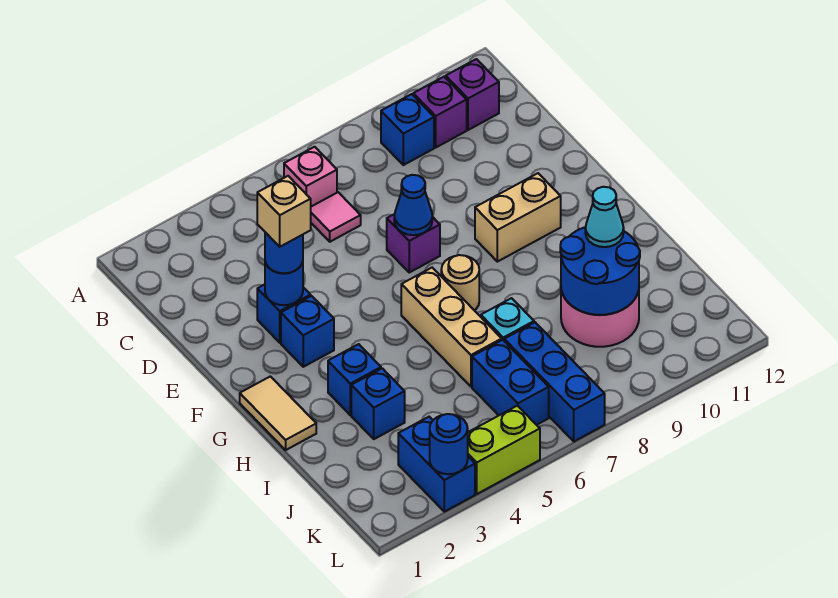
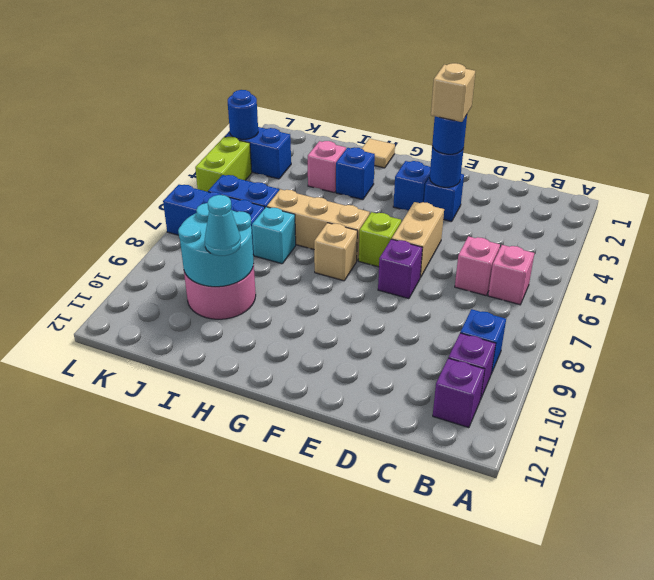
pink tile C6 level 1 -> pink brick C6 level 1
blue cone E7 level 2 -> none
none -> lime brick F6 level 1
tan brick F9:F10 level 1 -> tan brick E5:E6 level 1
tan tile G1:H1 level 1 -> tan tile H1 level 1
tan round brick G7 level 1 -> tan brick G7 level 1
blue brick I3 level 1 -> pink brick I3 level 1
blue round brick I9:J10 level 2 -> cyan round brick I9:J10 level 2

